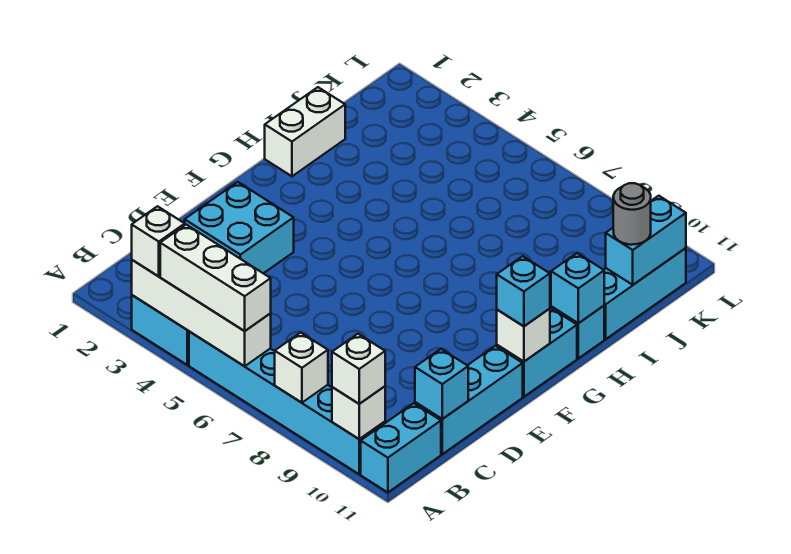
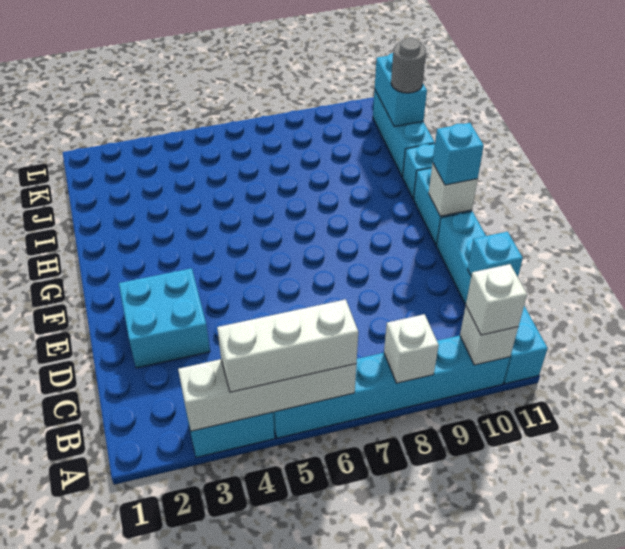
white brick A3 level 3 -> none
white brick H1:I1 level 1 -> none
cyan brick H11 level 2 -> none

